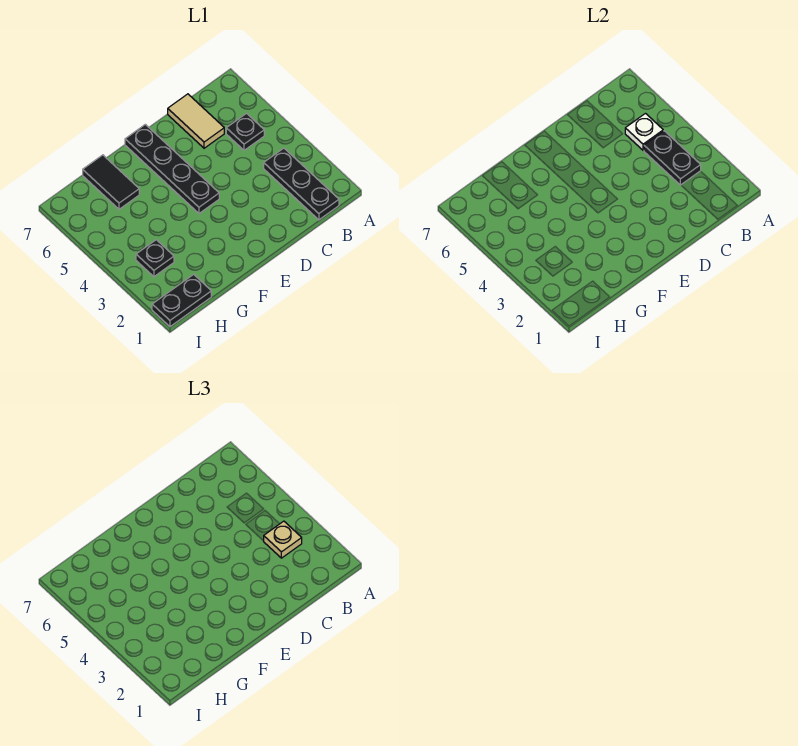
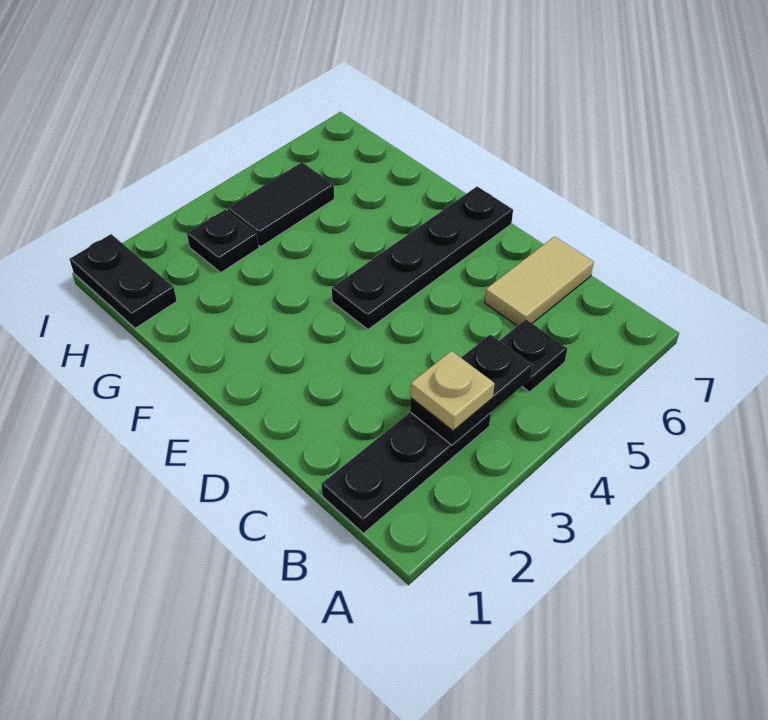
white plate B5 level 2 -> none
black tile G6:G7 level 1 -> black tile H4:H5 level 1

